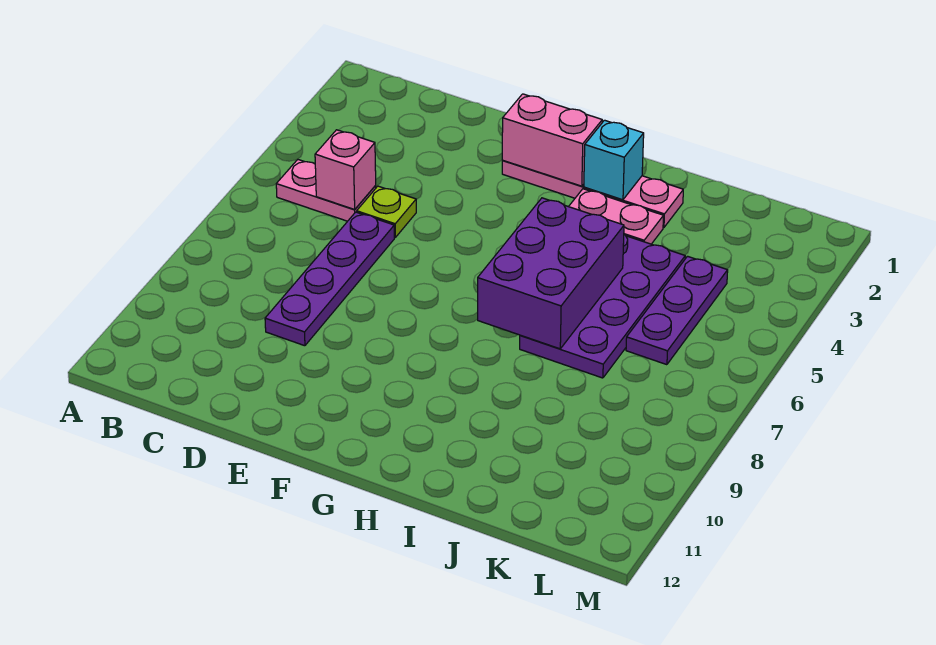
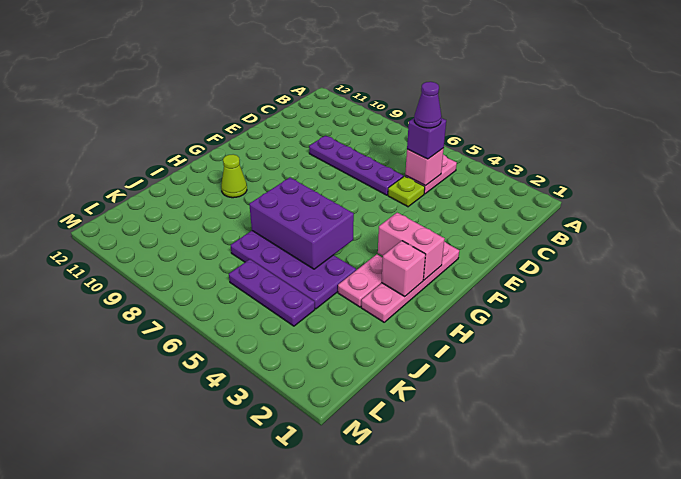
none -> purple brick C5 level 3
none -> purple cone C5 level 4
pink brick F2:G2 level 2 -> pink brick G2:G3 level 2
cyan brick H2 level 2 -> pink brick H2 level 2
none -> lime cone H10 level 1

